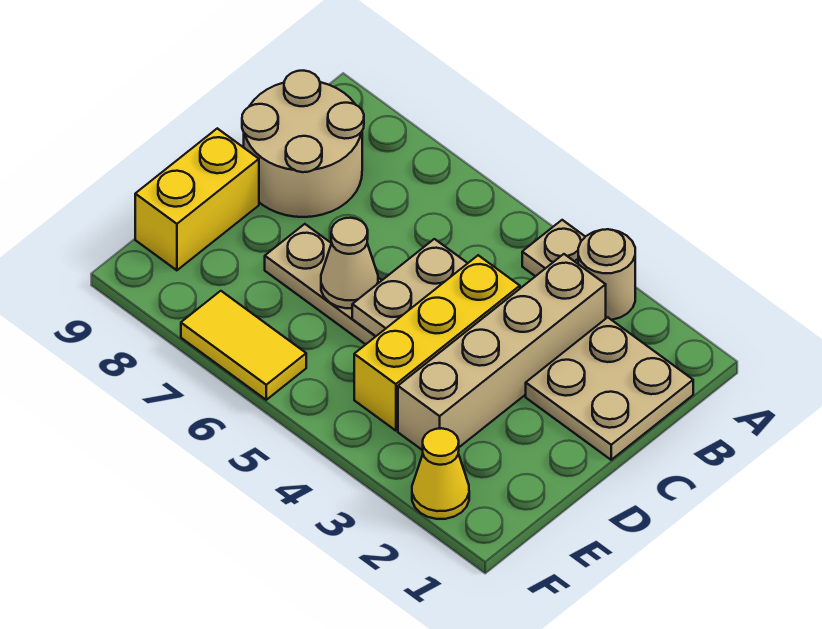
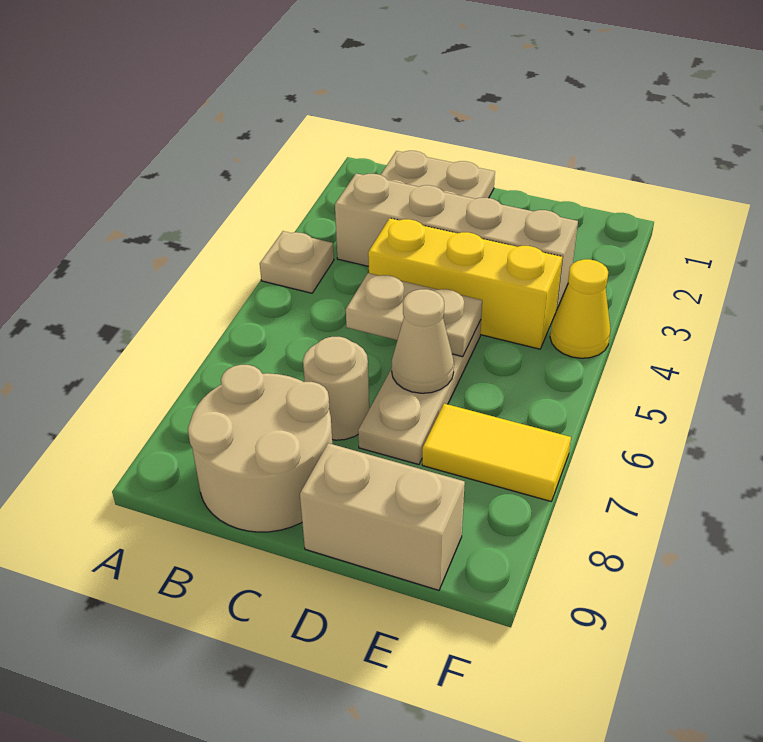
tan round brick A3 level 1 -> tan round brick C7 level 1
yellow brick D9:E9 level 1 -> tan brick D9:E9 level 1
yellow cone F2 level 1 -> yellow cone F4 level 1
yellow tile F6:F7 level 1 -> yellow tile E7:F7 level 1

